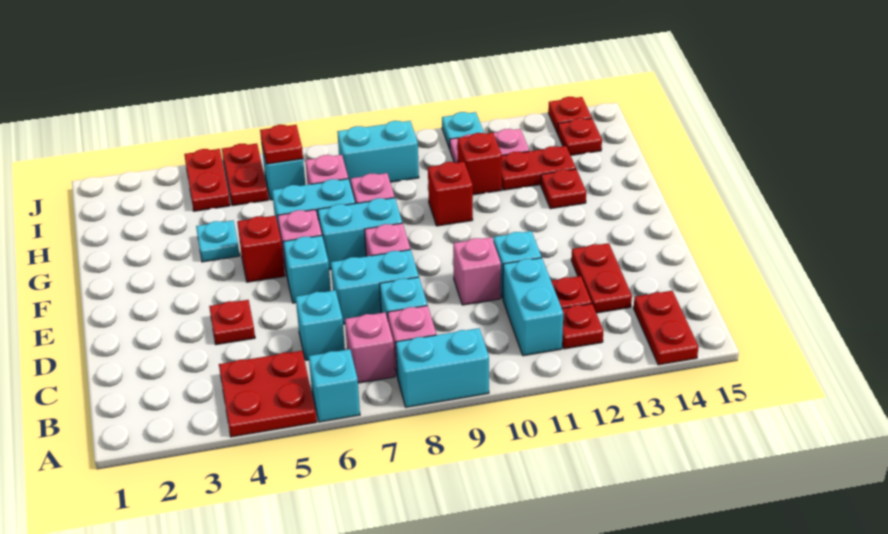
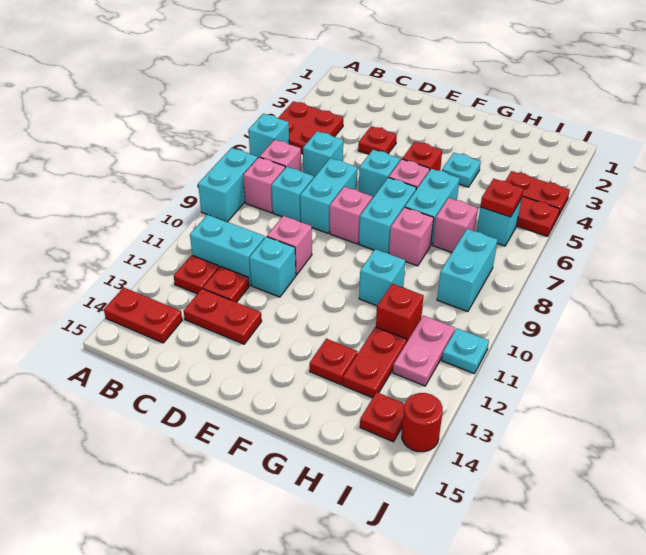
red brick G10 level 1 -> cyan brick G10 level 1
red plate J14 level 1 -> red round brick J14 level 1

